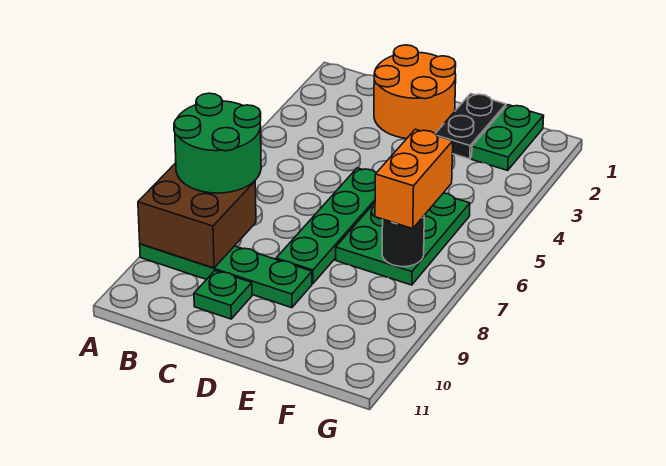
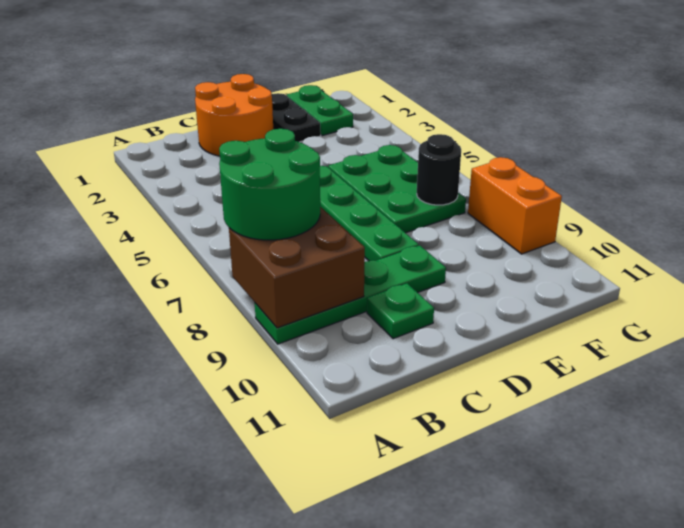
orange brick F6:F7 level 3 -> orange brick G8:G9 level 1

